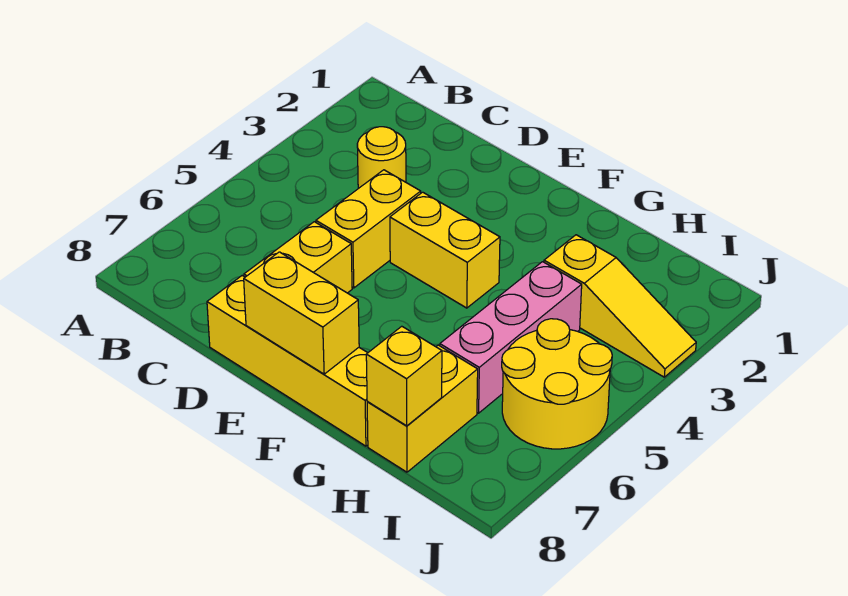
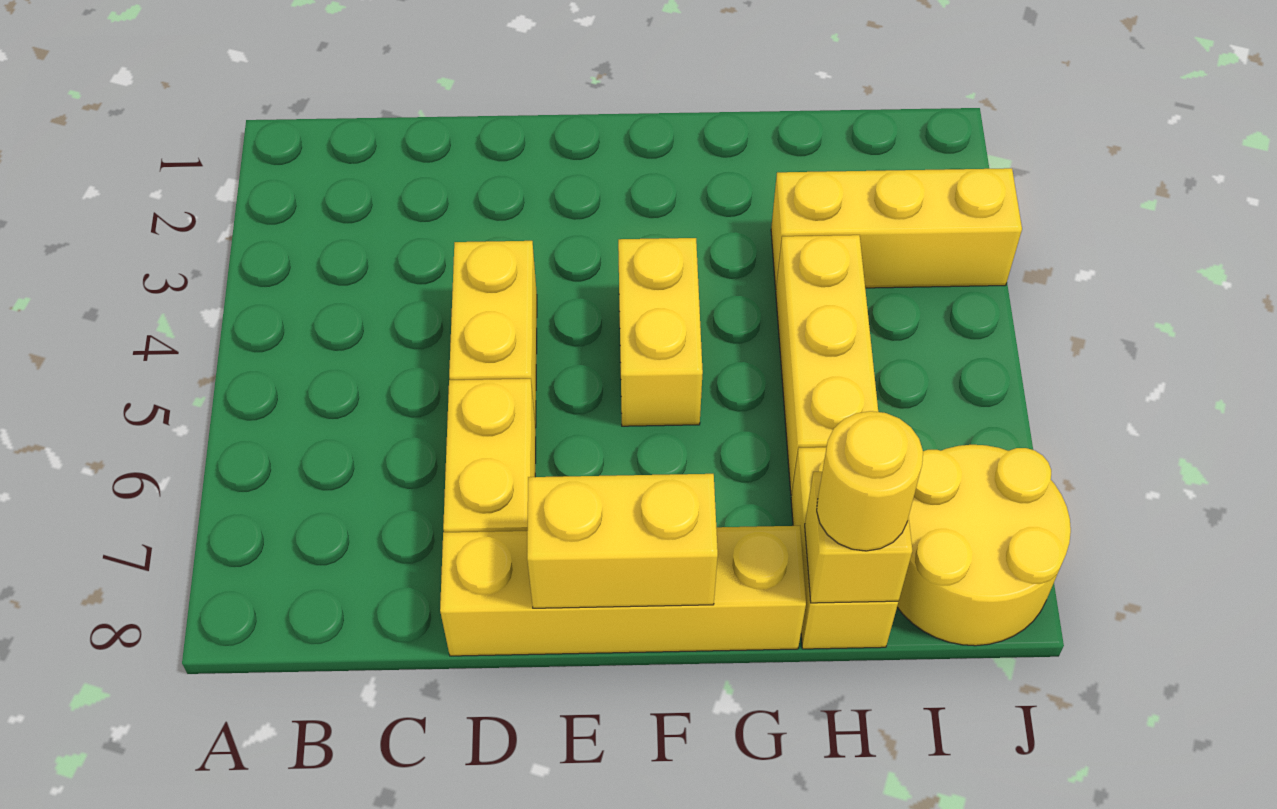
yellow round brick C3 level 1 -> yellow round brick H8 level 3
yellow brick E4:F4 level 1 -> yellow brick F4:F5 level 1
yellow slope H3:J3 level 1 top H -> yellow brick H3:J3 level 1
pink brick H4:H6 level 1 -> yellow brick H4:H6 level 1
yellow round brick I5:J6 level 1 -> yellow round brick I7:J8 level 1

